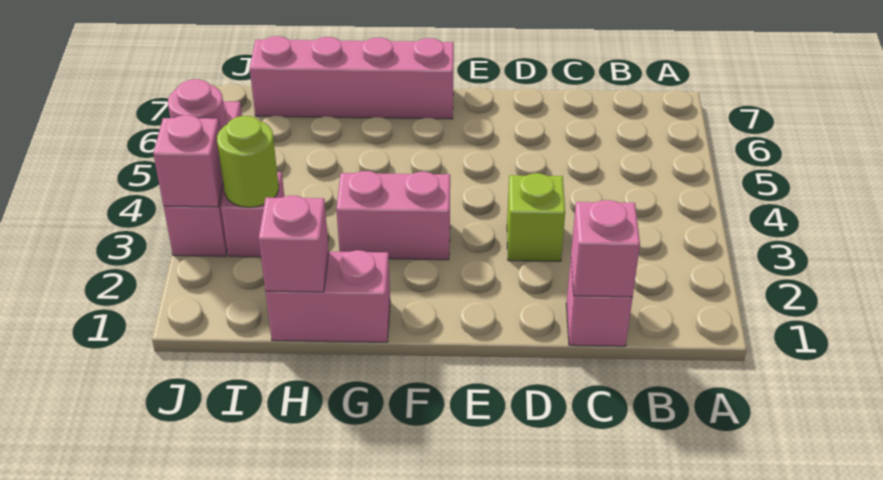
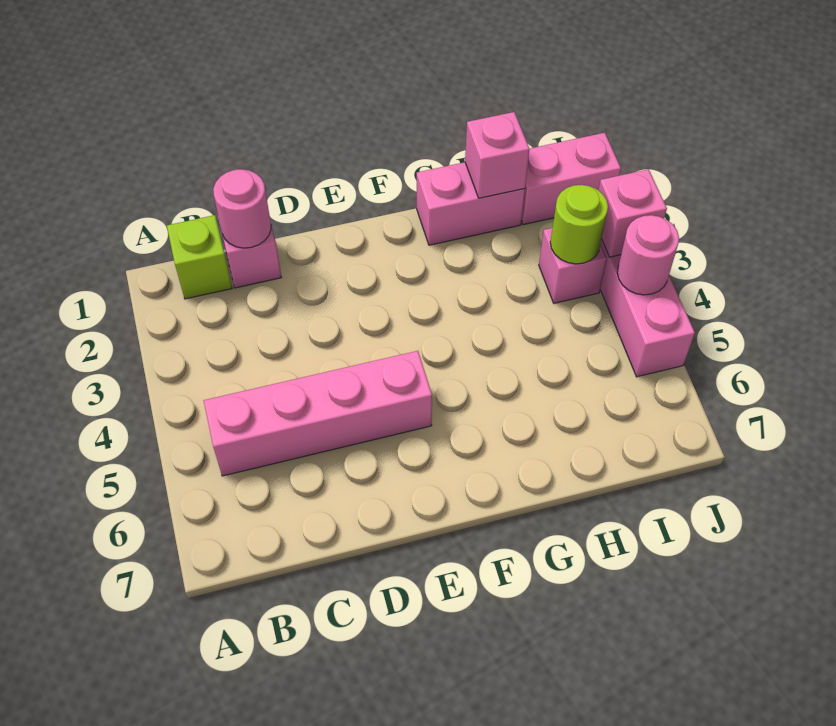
pink brick C1 level 2 -> pink round brick C1 level 2
lime brick D3 level 1 -> lime brick B1 level 1
pink brick F3:G3 level 1 -> pink brick I1:J1 level 1
pink brick F7:I7 level 1 -> pink brick B5:E5 level 1

